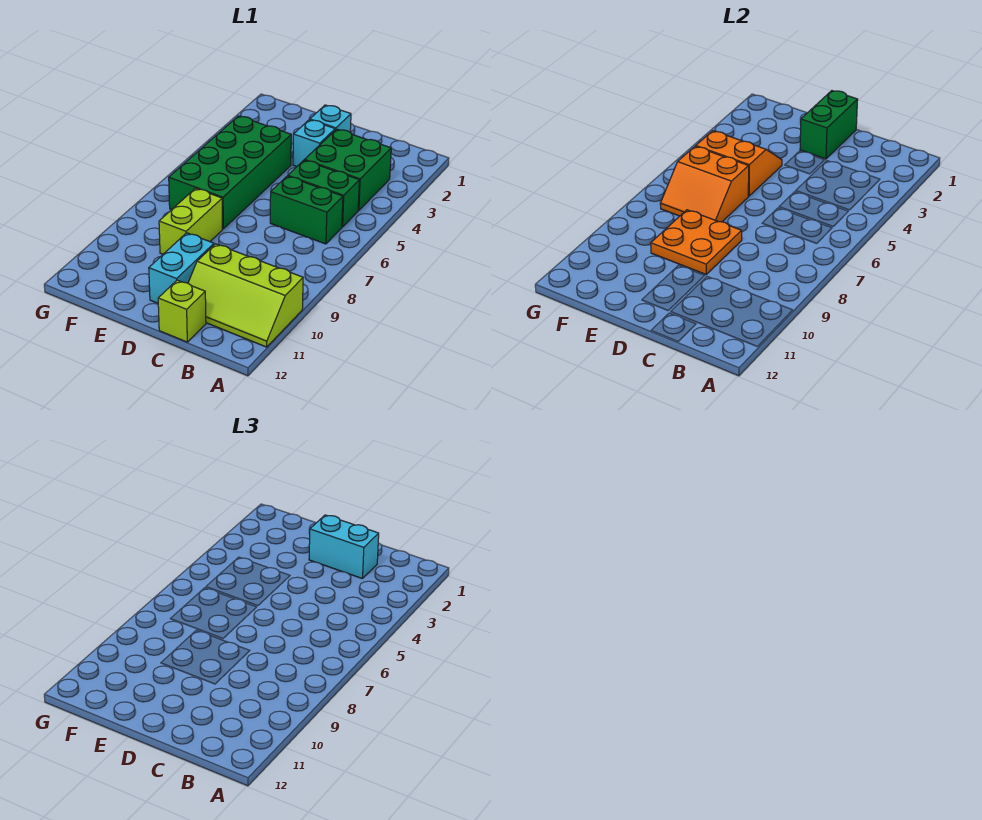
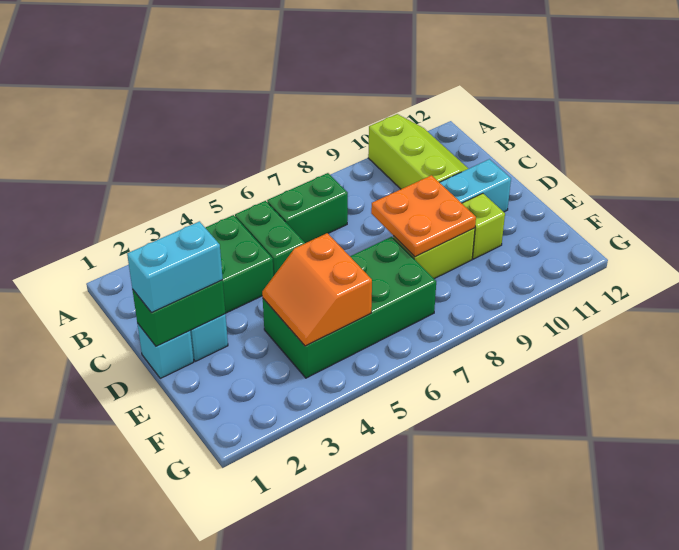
green brick B6:C6 level 1 -> green brick B6:B7 level 1
cyan brick C2:D2 level 3 -> cyan brick D1:D2 level 3
lime brick C12 level 1 -> lime brick E10 level 1
cyan brick D3 level 1 -> cyan brick D1 level 1
orange slope E6:F7 level 2 top 6 -> none

